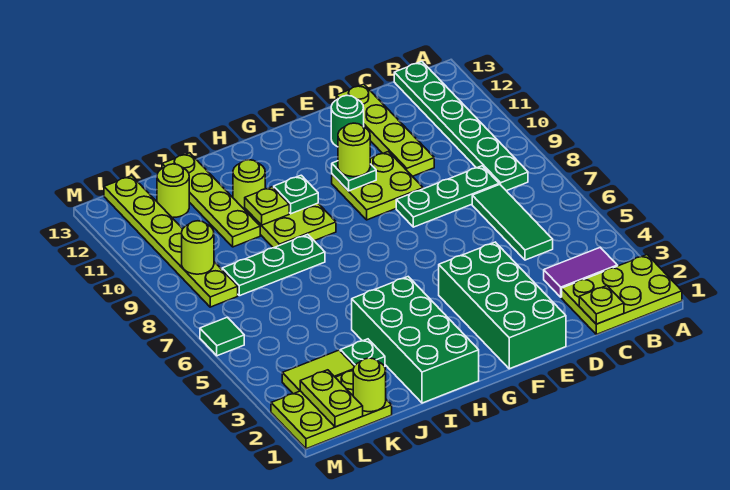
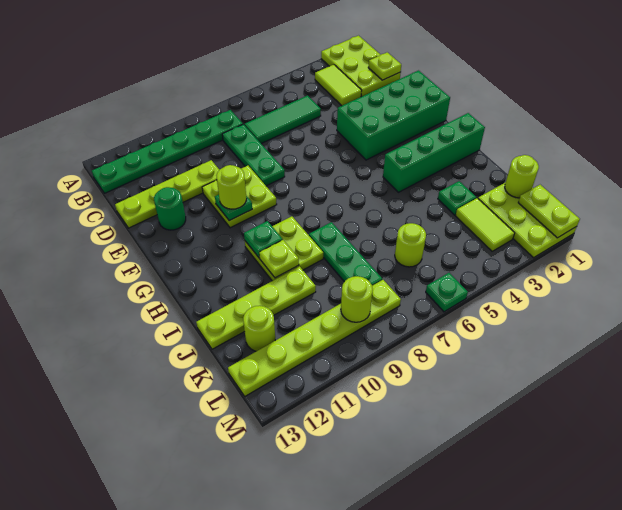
purple tile B3:C3 level 1 -> lime tile B3:C3 level 1
green brick H1:I4 level 1 -> green brick H1:H4 level 1
lime round brick I11 level 1 -> lime round brick K6 level 1
lime plate L1:L2 level 2 -> lime plate L1:M1 level 2
green tile M6 level 1 -> green plate M6 level 1

